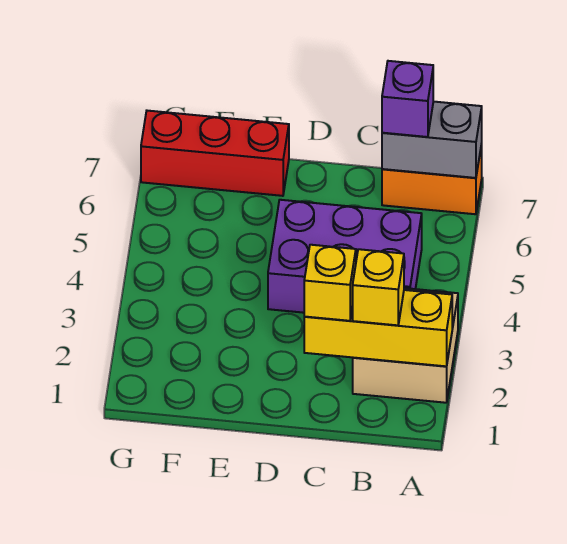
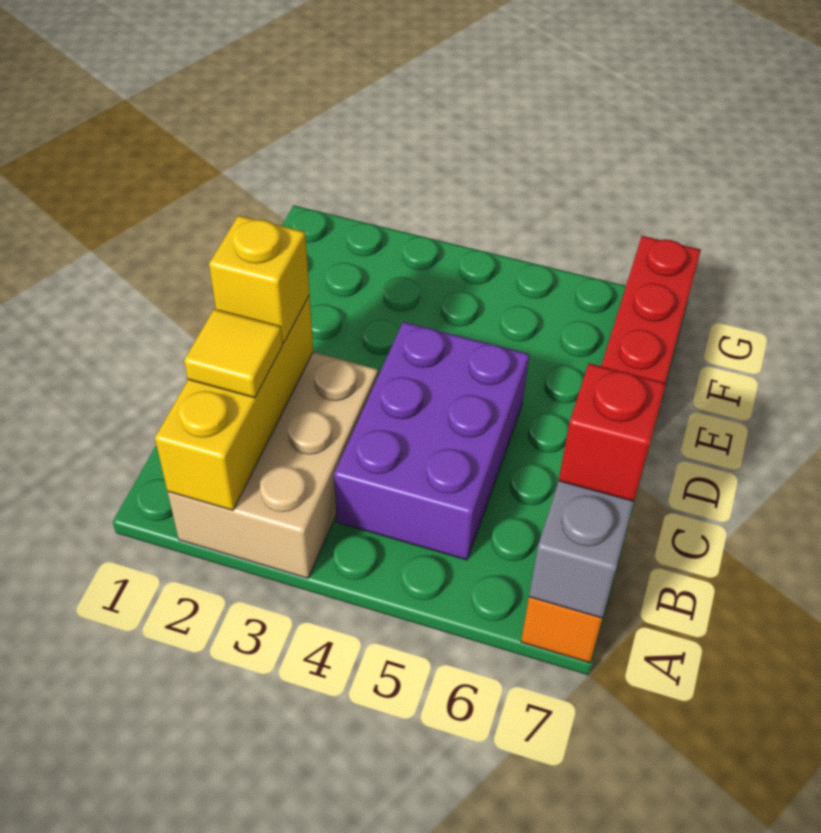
tan brick A2:B3 level 1 -> tan brick A2:C3 level 1
yellow brick B2 level 3 -> yellow tile B2 level 3
purple brick B7 level 3 -> red brick B7 level 3

